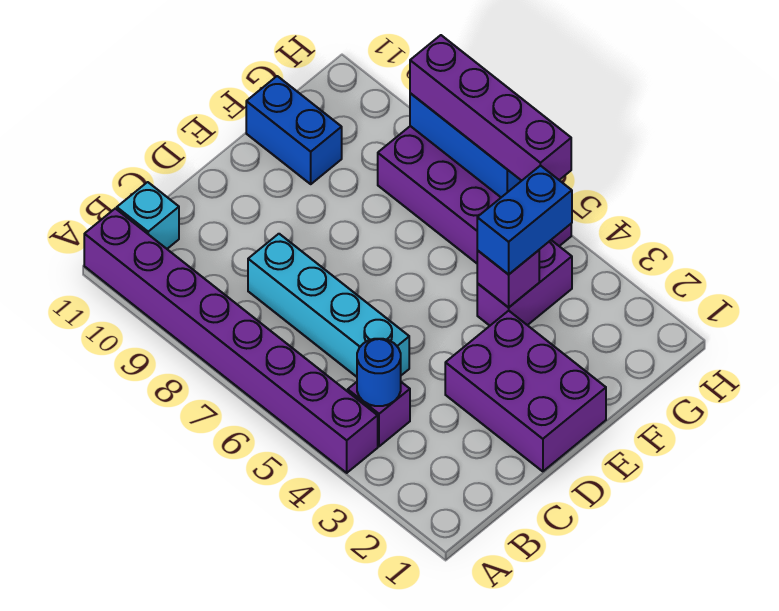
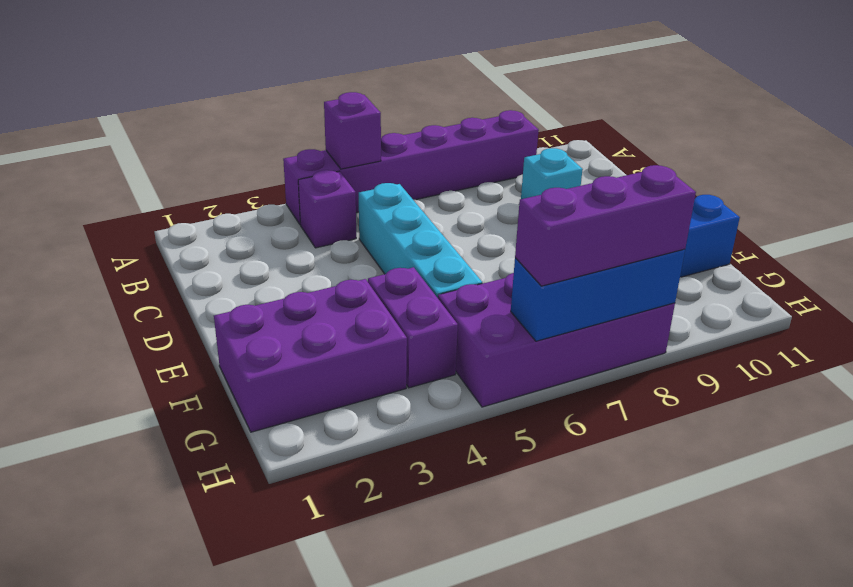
purple brick A4:A11 level 1 -> purple brick A4:A9 level 1
blue round brick B4 level 2 -> none
cyan brick B11 level 1 -> cyan brick C9 level 1
cyan brick C5:C8 level 1 -> cyan brick C5:F5 level 1
purple brick D1:E3 level 1 -> purple brick F1:G3 level 1
purple brick F4 level 2 -> purple brick A5 level 2
blue brick F4:G4 level 3 -> none
purple brick H5:H8 level 3 -> purple brick H6:H8 level 3

